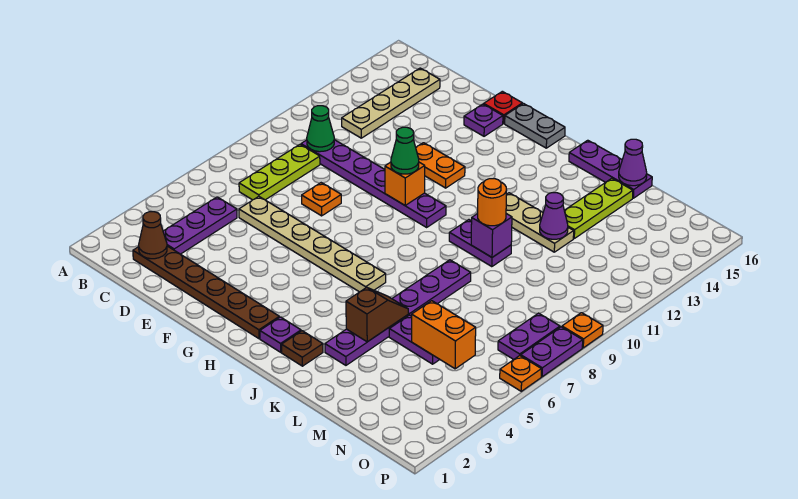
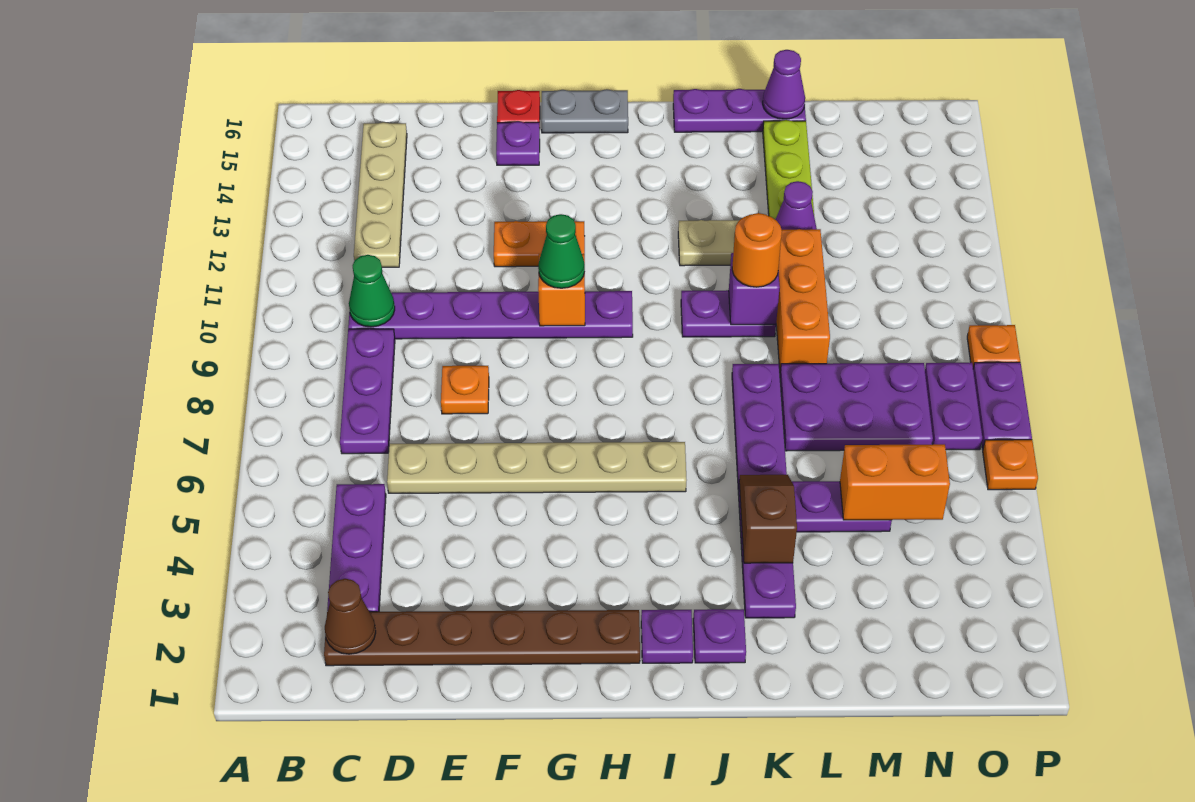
lime plate C7:C9 level 1 -> purple plate C7:C9 level 1
brown plate J2 level 1 -> purple plate J2 level 1
none -> purple plate L7:N8 level 1
none -> orange brick L9:L11 level 1

